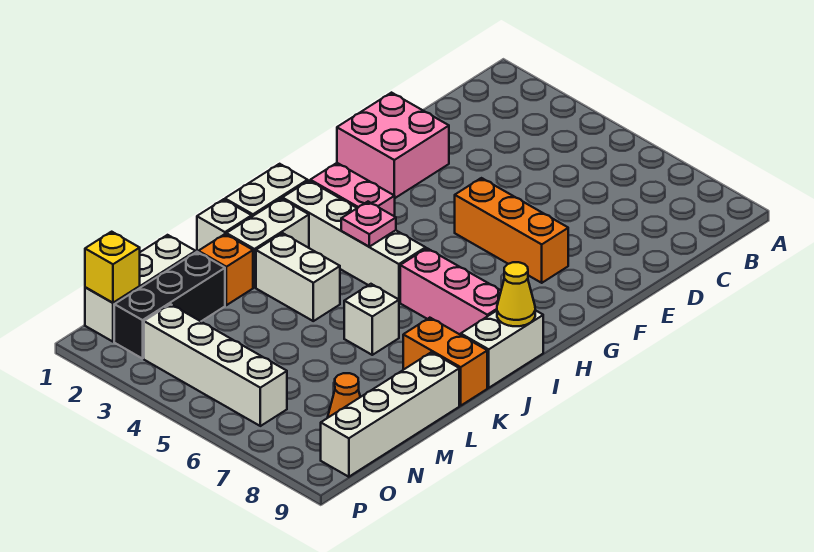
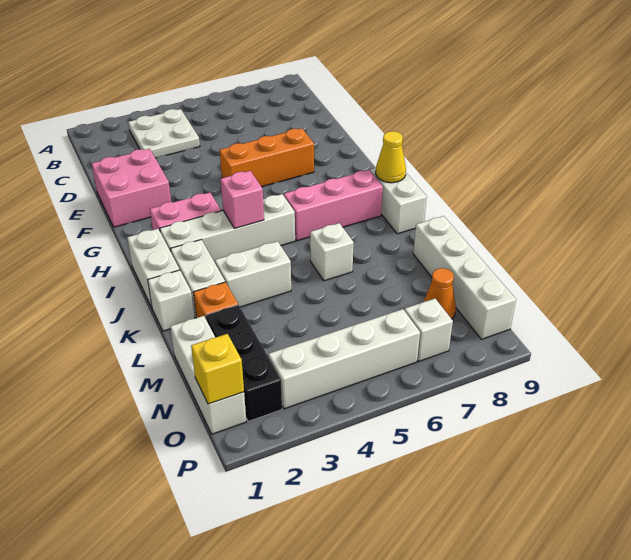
none -> white plate B3:C4 level 1
pink plate I4 level 2 -> pink brick I4 level 2
orange brick K8:K9 level 1 -> none
none -> white brick O7 level 1

